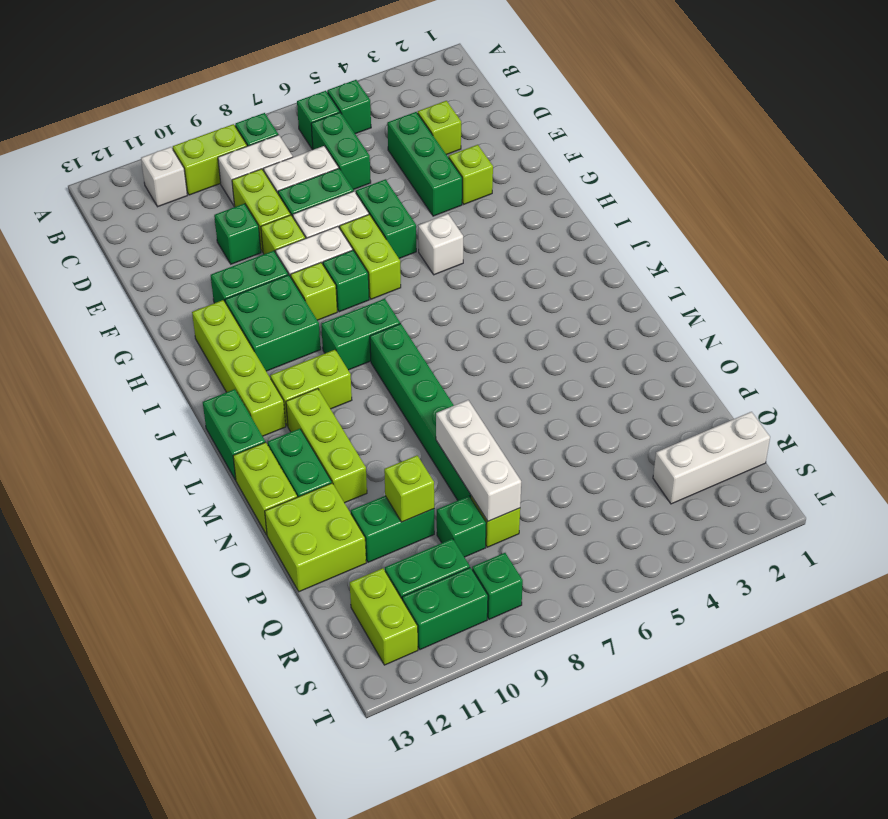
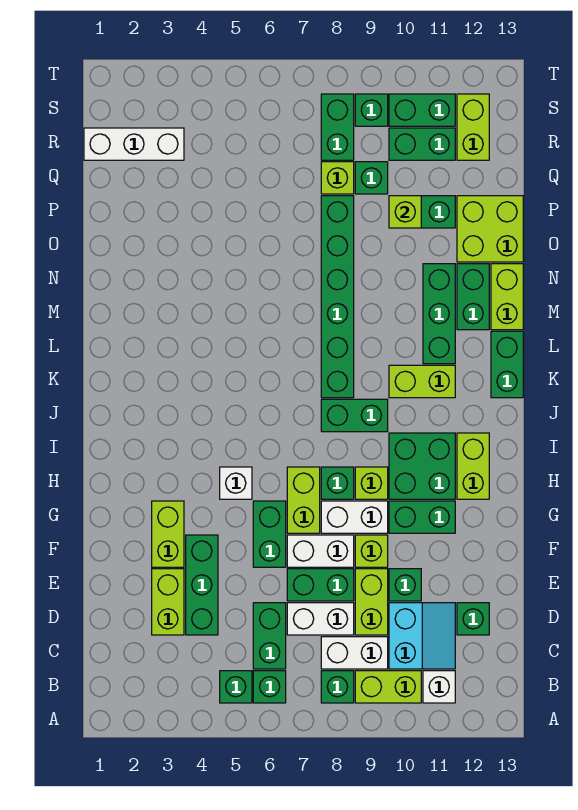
none -> cyan slope C10:D11 level 1 top 10
lime brick D3 level 1 -> lime brick D3:E3 level 1
none -> green brick D12 level 1
lime brick F3 level 1 -> lime brick F3:G3 level 1
lime brick H12:K12 level 1 -> lime brick H12:I12 level 1
lime brick L11:N11 level 1 -> green brick L11:N11 level 1
white brick O8:Q8 level 2 -> none
none -> green brick R8:S8 level 1

